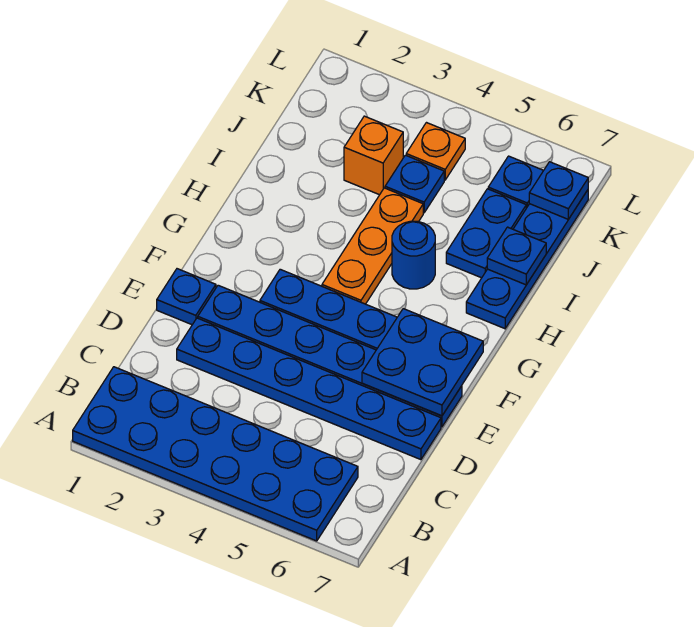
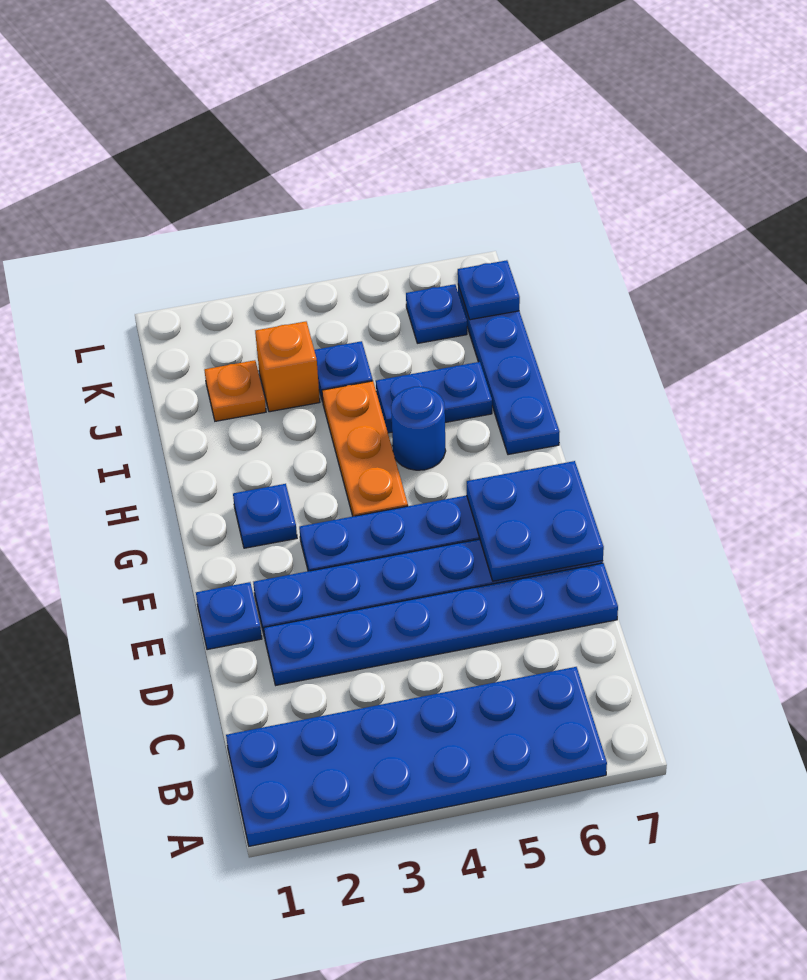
blue plate I6:J6 level 1 -> blue plate I5:I6 level 1
blue plate I7 level 2 -> blue plate G2 level 1
orange plate K4 level 1 -> orange plate J2 level 1

